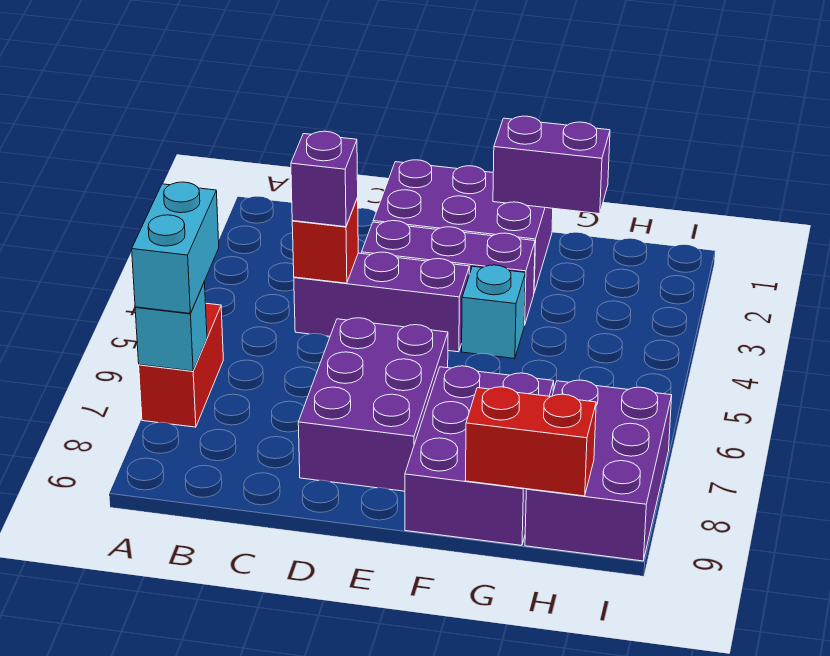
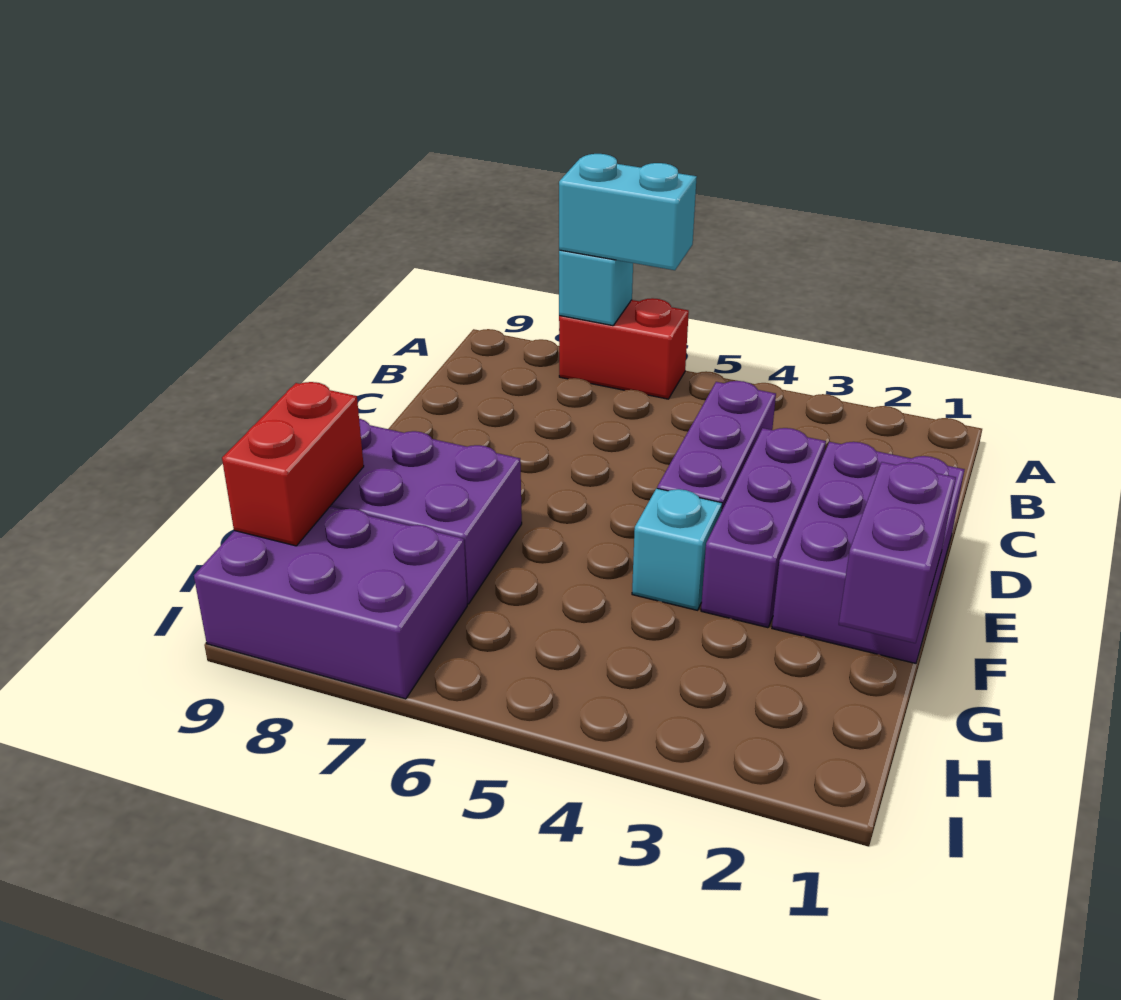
red brick C4 level 2 -> none
purple brick C4 level 3 -> none
purple brick D6:E8 level 1 -> none

